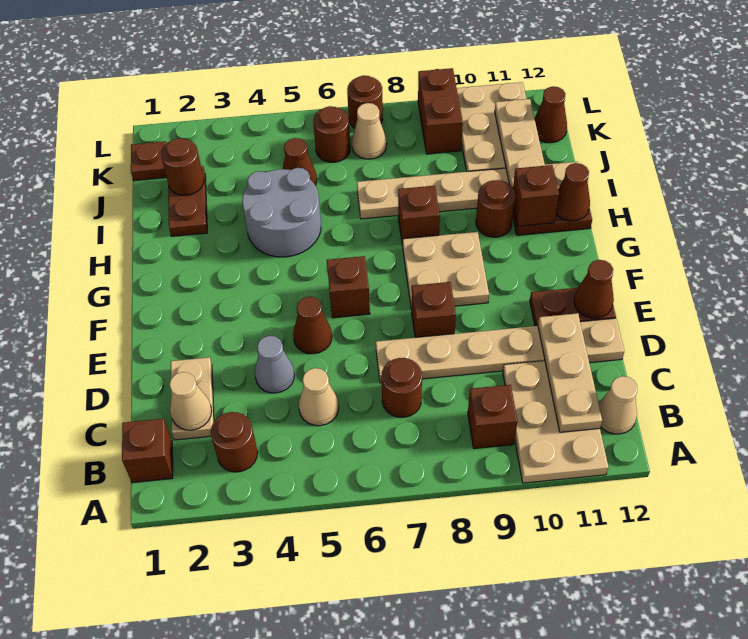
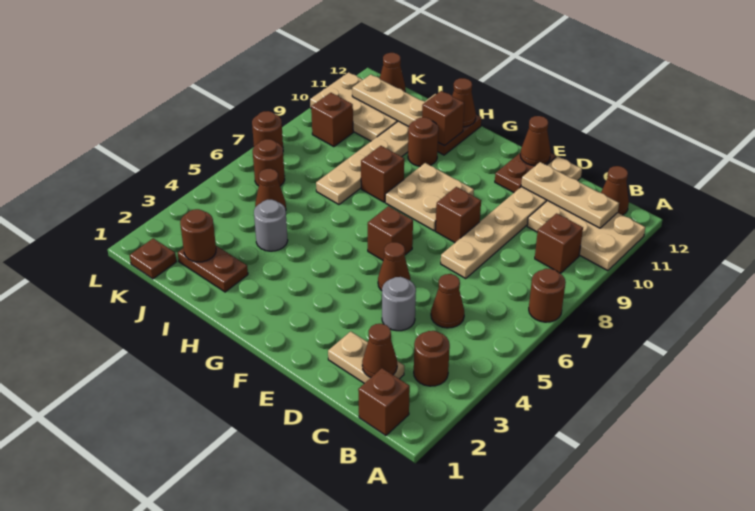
tan cone B12 level 1 -> brown cone B12 level 1
tan cone C2 level 2 -> brown cone C2 level 2
tan cone C5 level 1 -> brown cone C5 level 1
brown round brick C7 level 1 -> brown round brick A7 level 1
grey cone D4 level 1 -> grey round brick D4 level 1
grey round brick H4:I5 level 1 -> grey round brick I4 level 1
tan cone K7 level 1 -> none
brown brick K9:L9 level 1 -> brown brick K9 level 1

